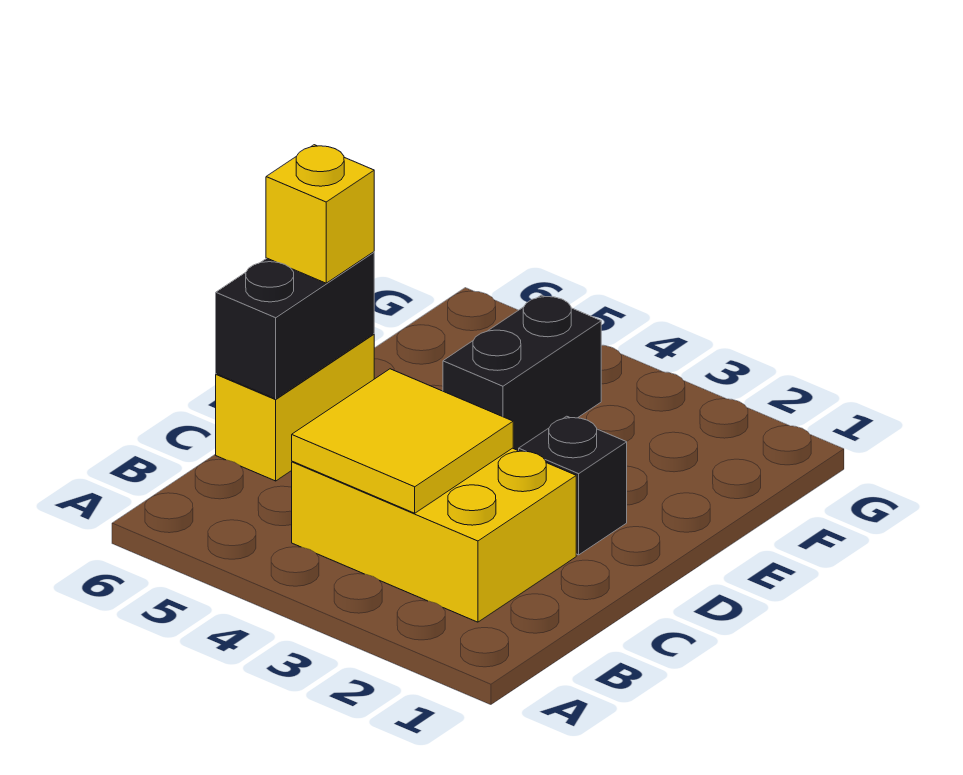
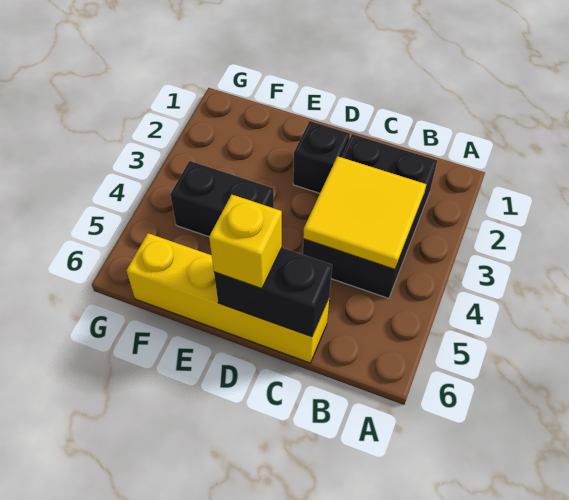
yellow brick B2:C4 level 1 -> black brick B2:C4 level 1
yellow brick C6:D6 level 1 -> yellow brick C6:F6 level 1

